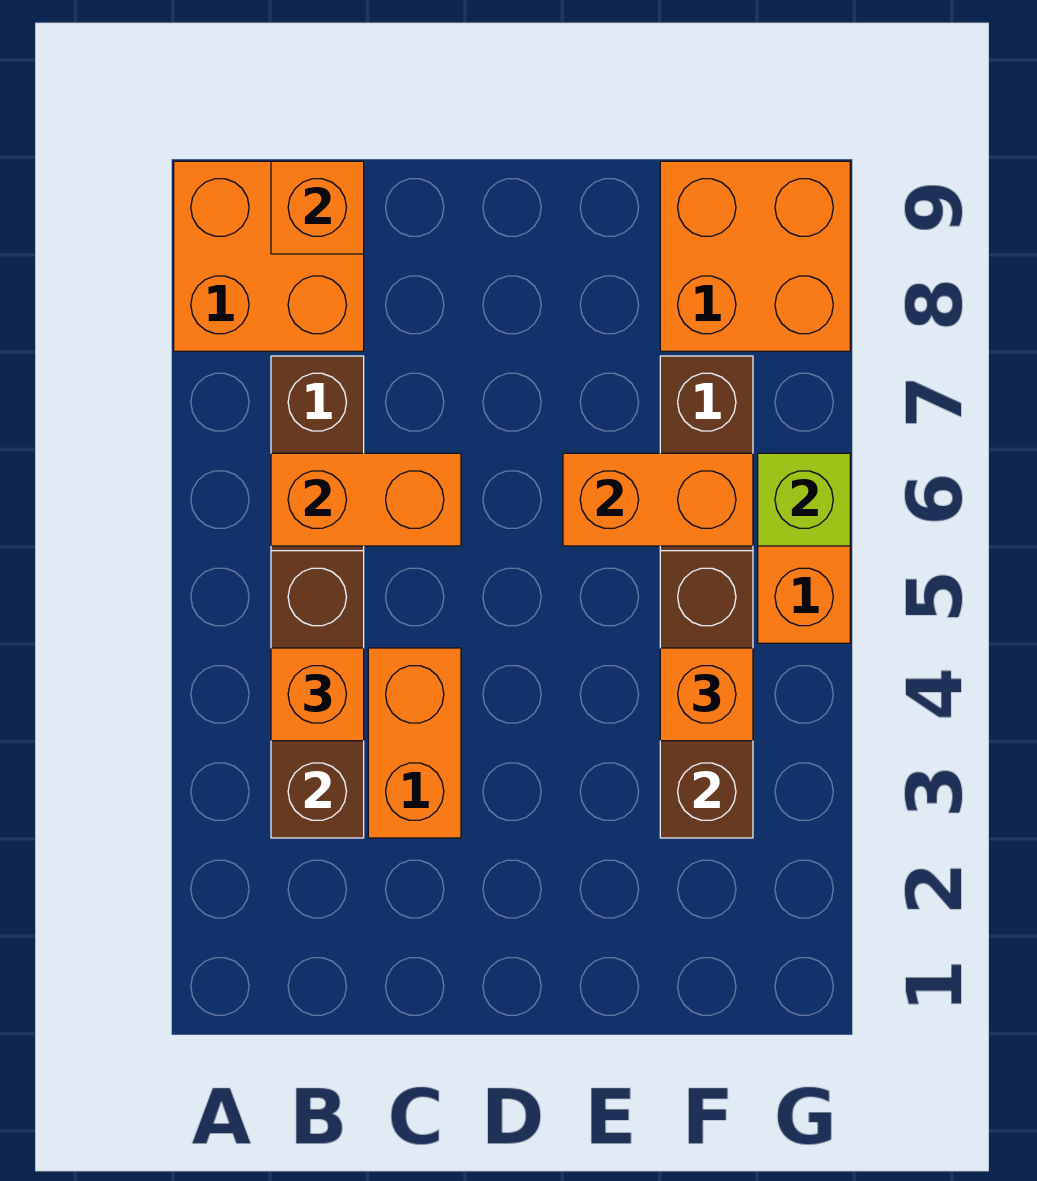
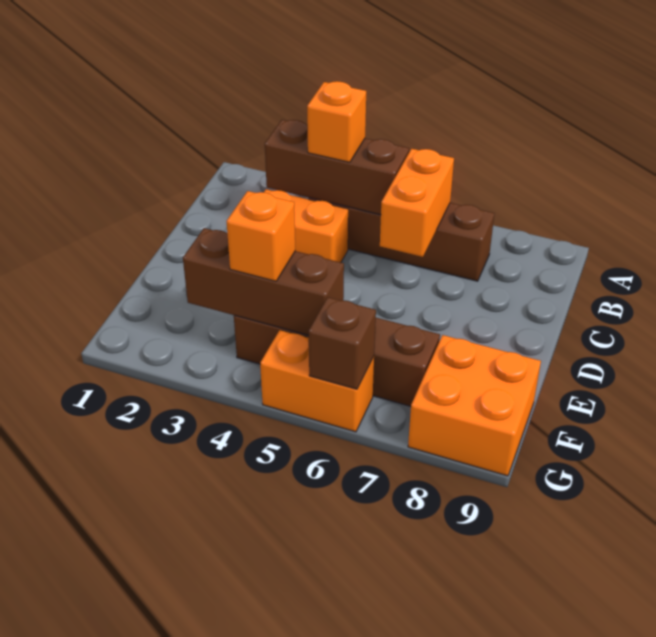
orange brick A8:B9 level 1 -> none
orange brick B9 level 2 -> none
orange brick E6:F6 level 2 -> none
lime brick G6 level 2 -> brown brick G6 level 2

